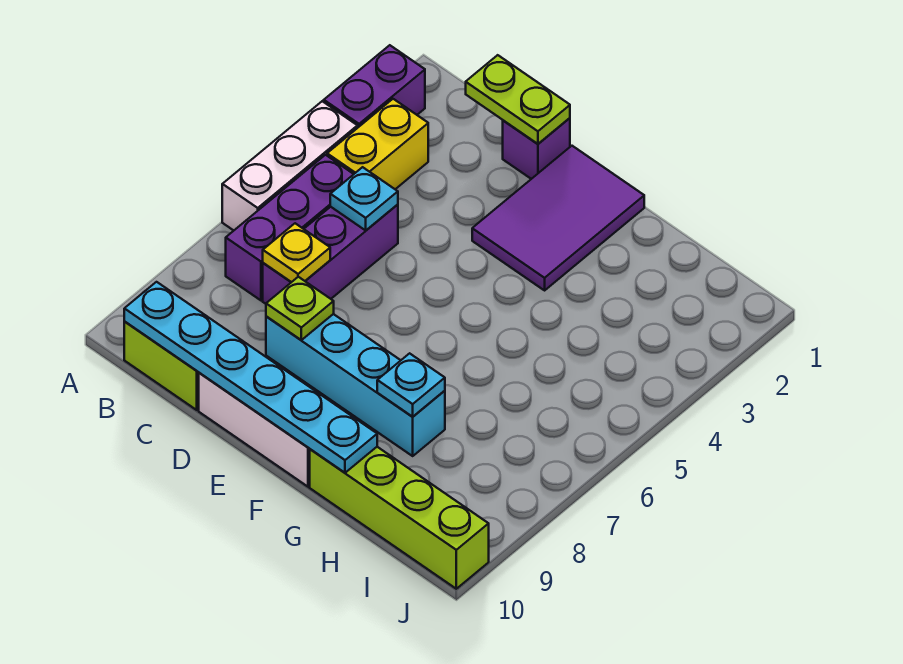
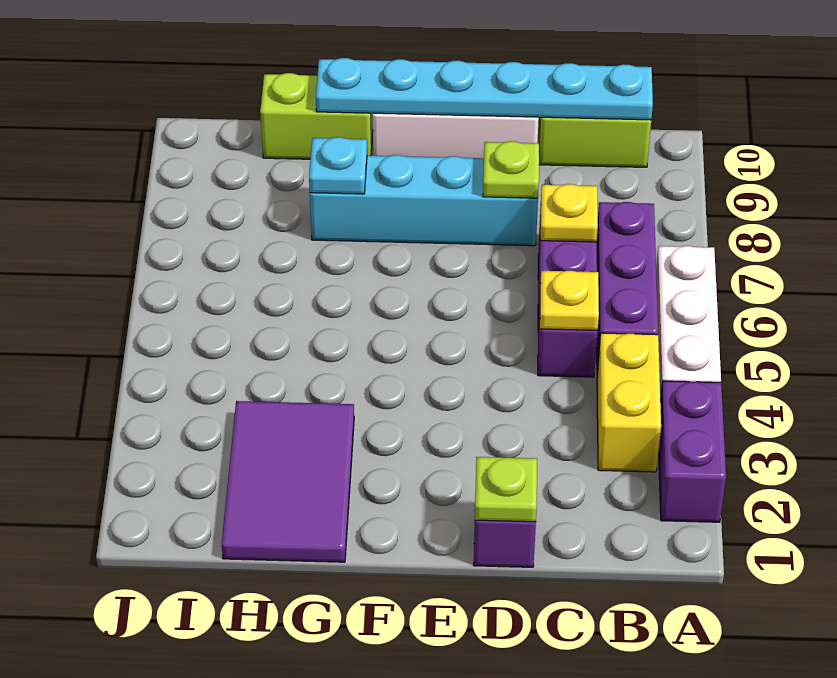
lime plate C1:D1 level 2 -> lime plate D1 level 2
cyan plate C5 level 2 -> yellow plate C5 level 2
purple tile E1:F3 level 1 -> purple tile G1:H3 level 1
lime brick G10:J10 level 1 -> lime brick G10:H10 level 1

